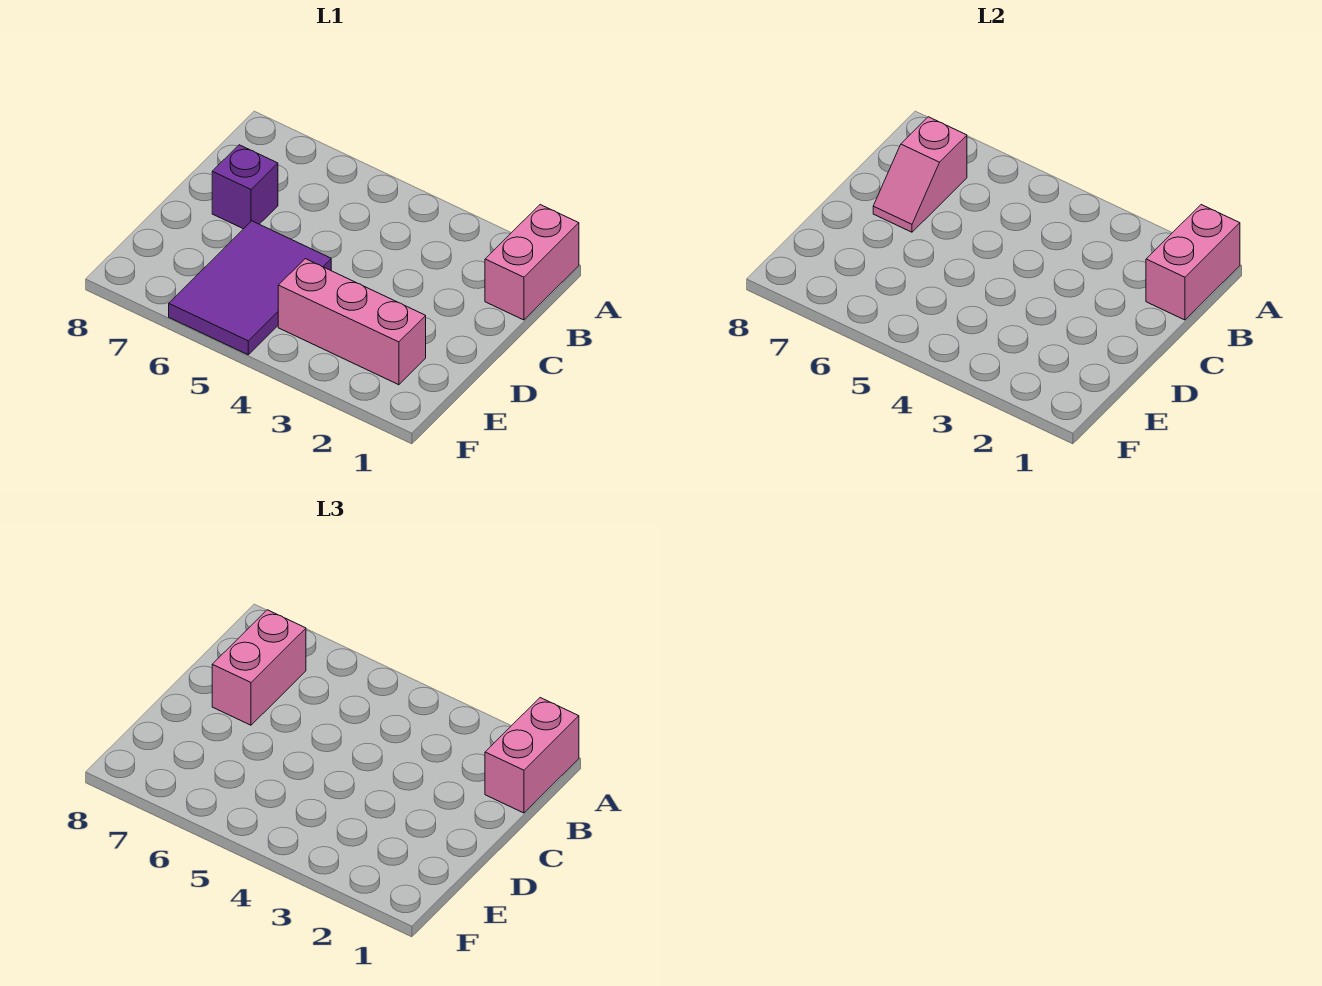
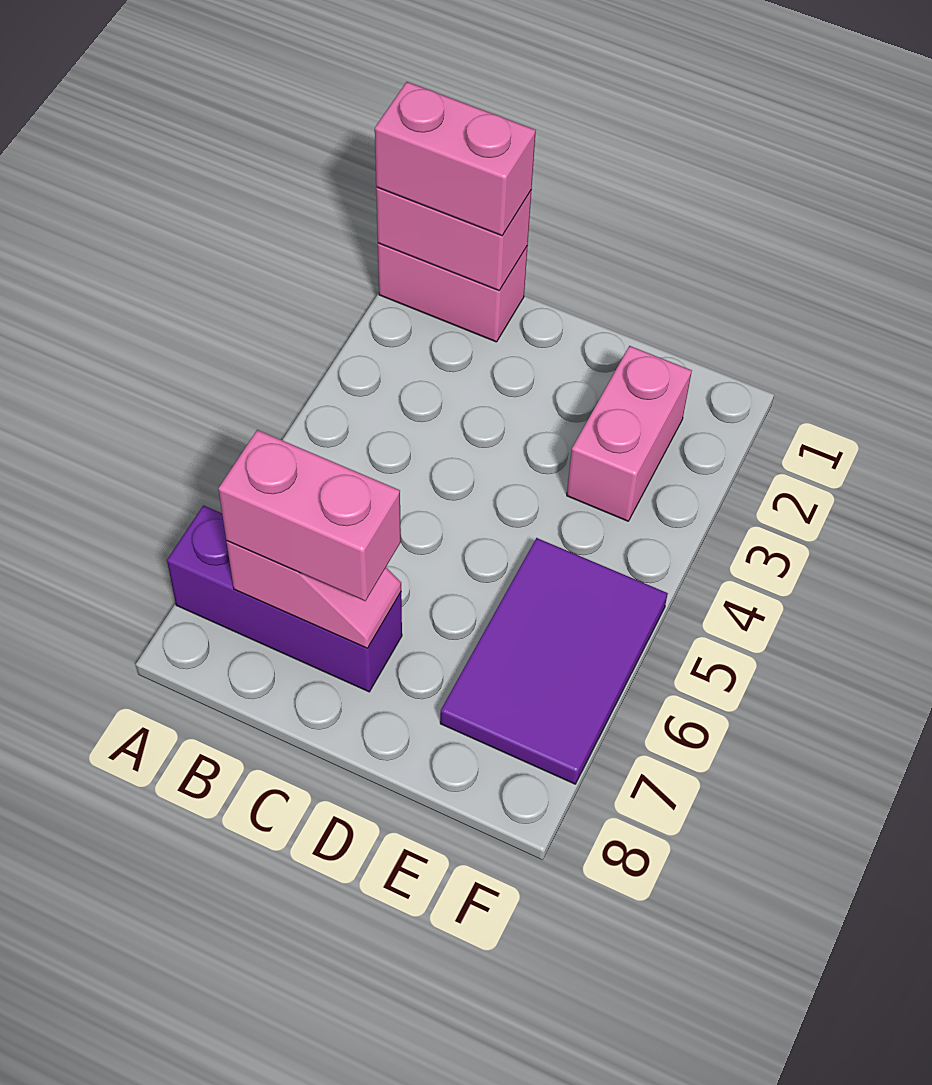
purple brick C7 level 1 -> purple brick A7:C7 level 1
purple tile D5:F6 level 1 -> purple tile E5:F7 level 1
pink brick E2:E4 level 1 -> pink brick E2:E3 level 1

